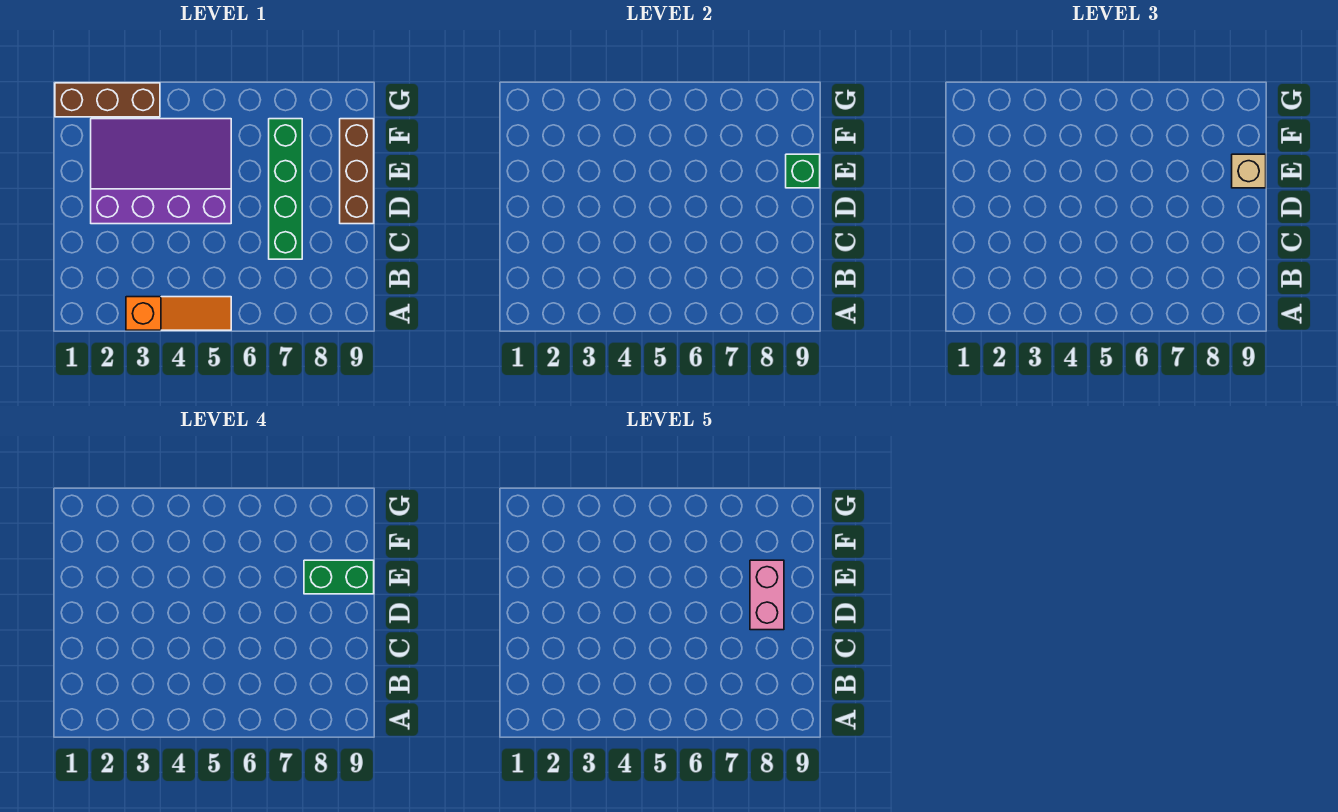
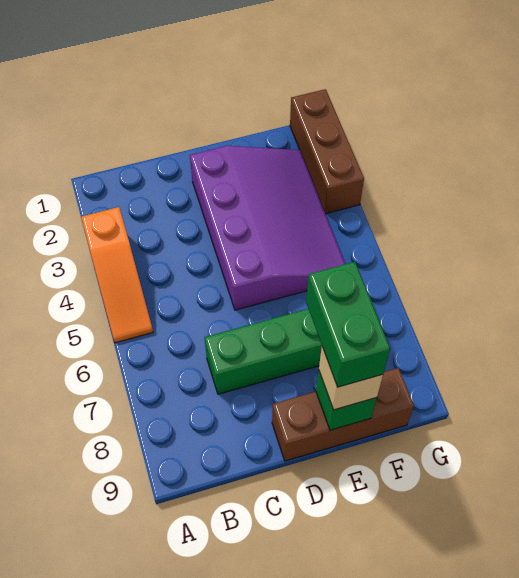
pink brick D8:E8 level 5 -> none

